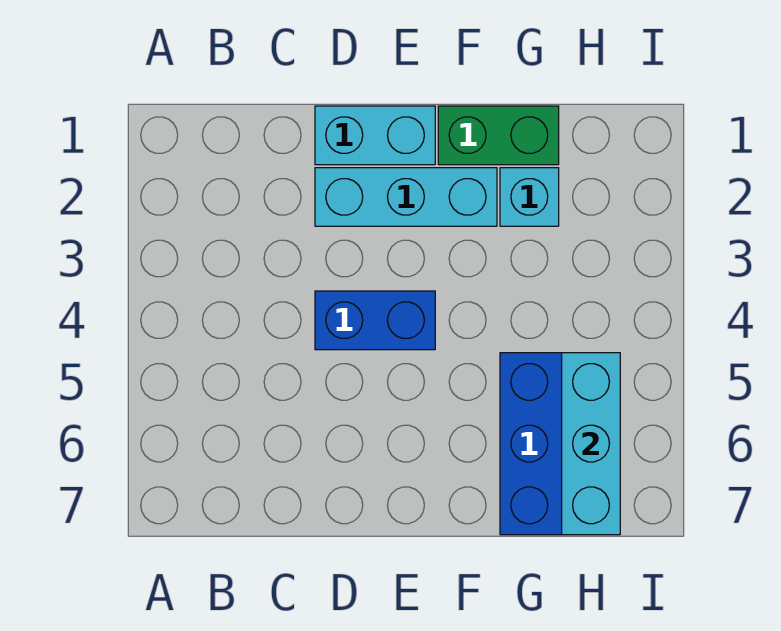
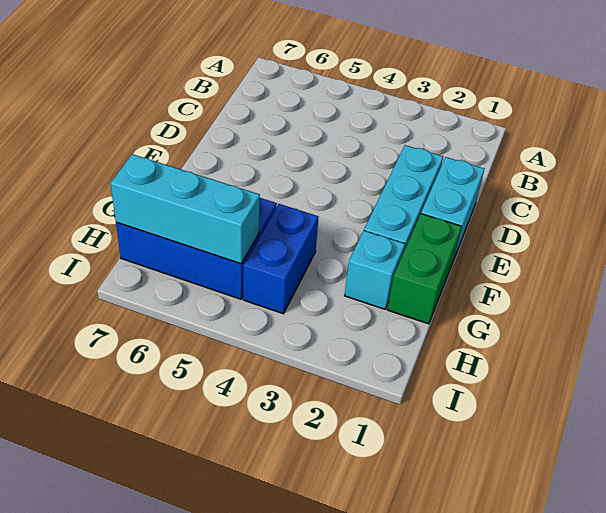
blue brick D4:E4 level 1 -> blue brick G4:H4 level 1

